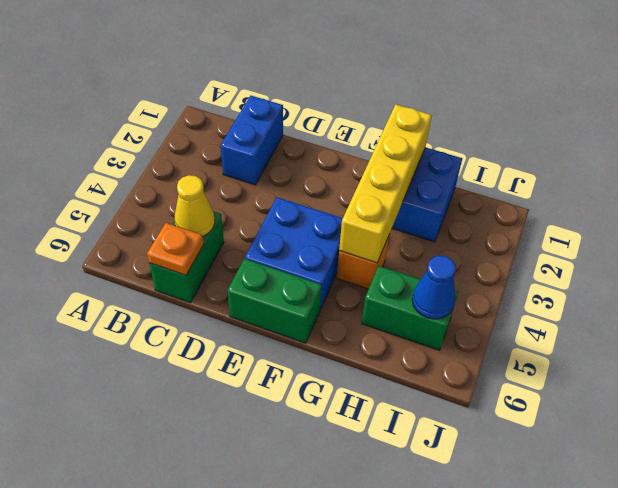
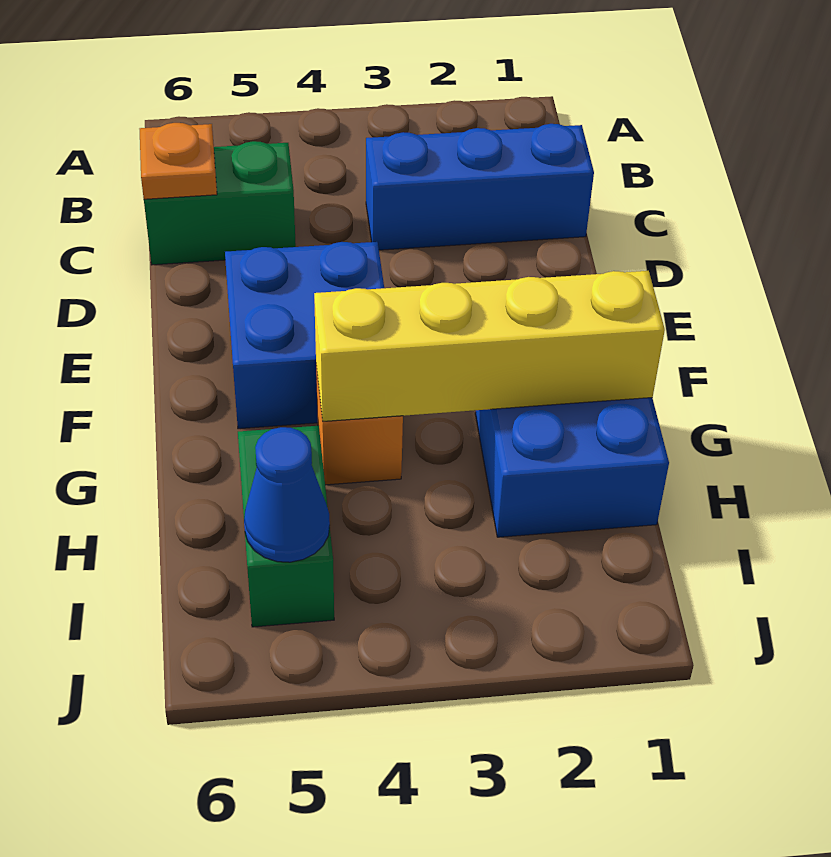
blue brick C1:C2 level 1 -> blue brick C1:C3 level 1
yellow cone C5 level 2 -> none
green brick E6:F6 level 1 -> none

